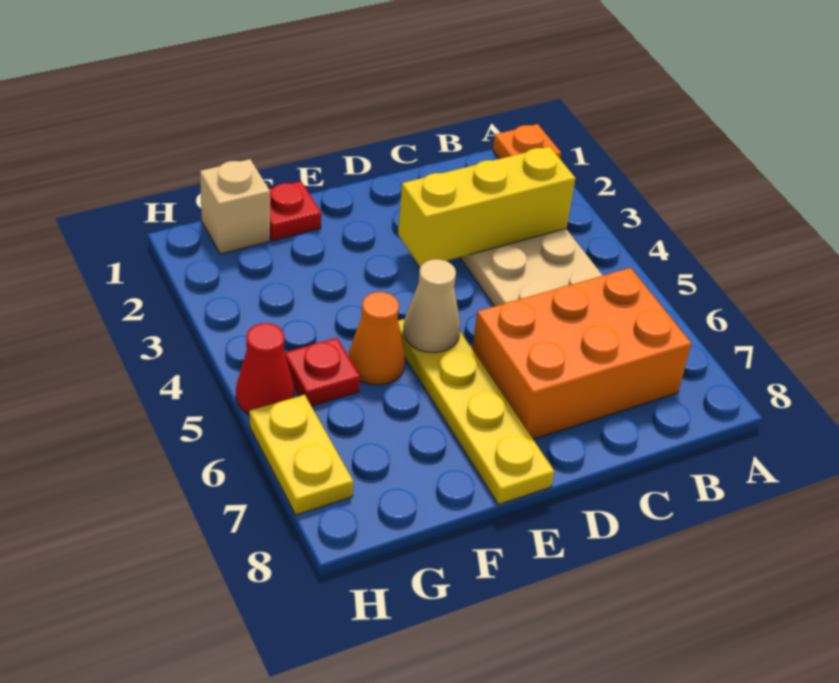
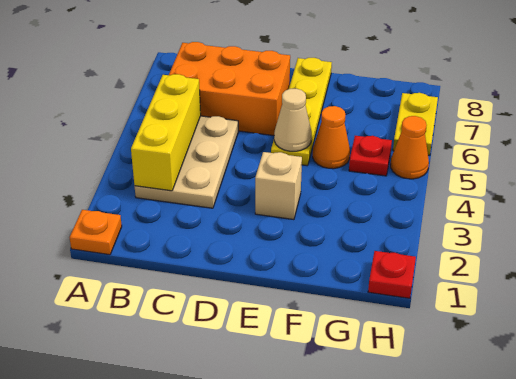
yellow brick B3:D3 level 2 -> yellow brick B3:B5 level 2
red plate F1 level 1 -> red plate H1 level 1
tan brick G1 level 1 -> tan brick E3 level 1
red cone H5 level 1 -> orange cone H5 level 1

